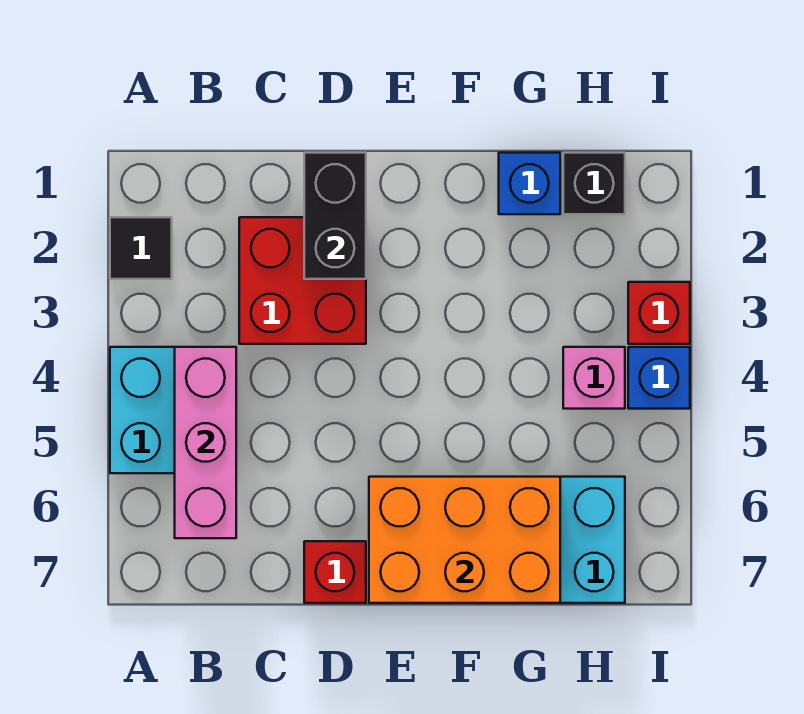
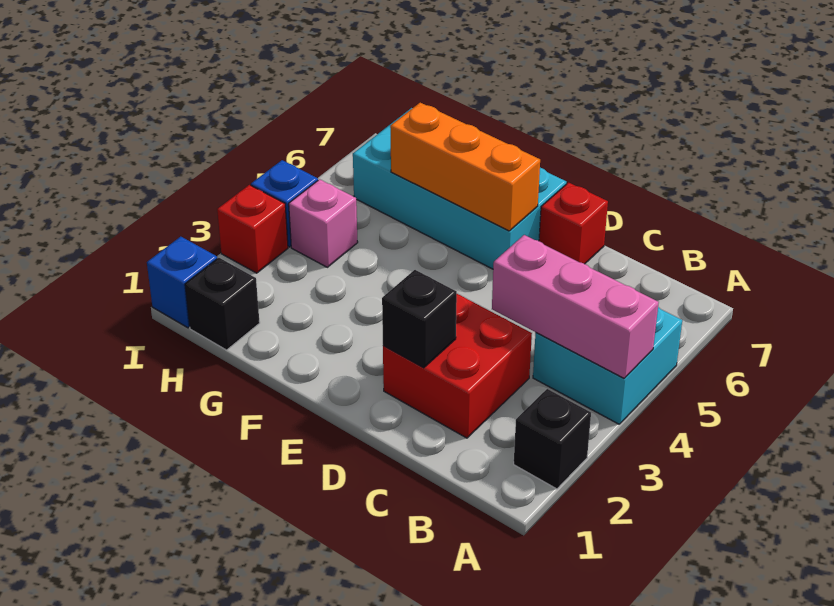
black tile A2 level 1 -> black brick A2 level 1
pink brick B4:B6 level 2 -> pink brick A4:C4 level 2
black brick D1:D2 level 2 -> black brick D2 level 2
orange brick E6:G7 level 2 -> orange brick E6:G6 level 2
blue brick G1 level 1 -> blue brick I1 level 1

